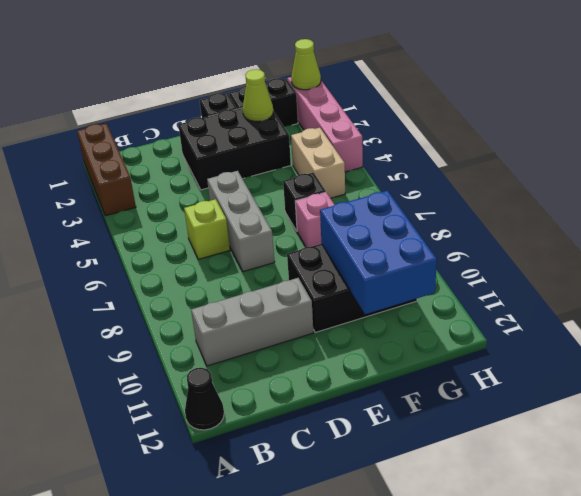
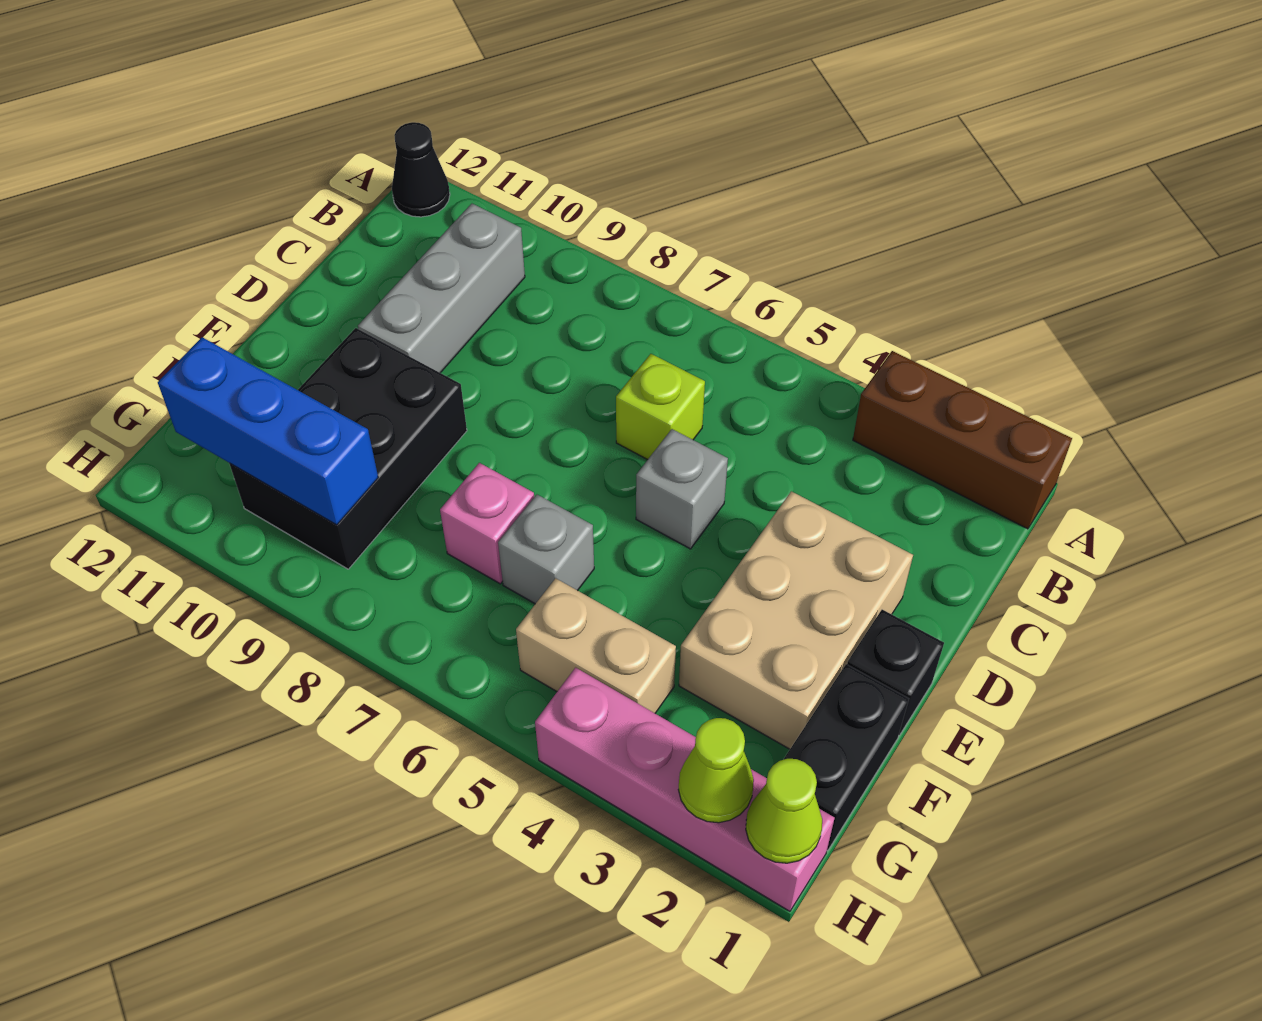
black brick D2:F3 level 1 -> tan brick D2:F3 level 1
grey brick D5:D7 level 1 -> grey brick D5 level 1
lime cone F2 level 2 -> lime cone H2 level 2
black brick F6 level 1 -> grey brick F6 level 1
blue brick F9:G11 level 2 -> blue brick G9:G11 level 2

